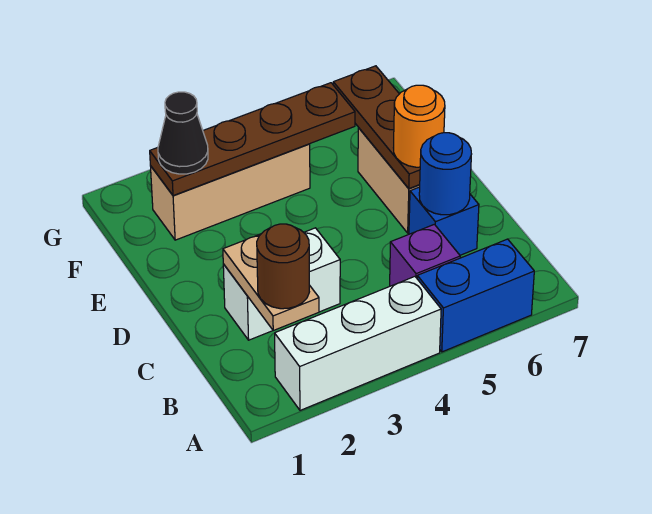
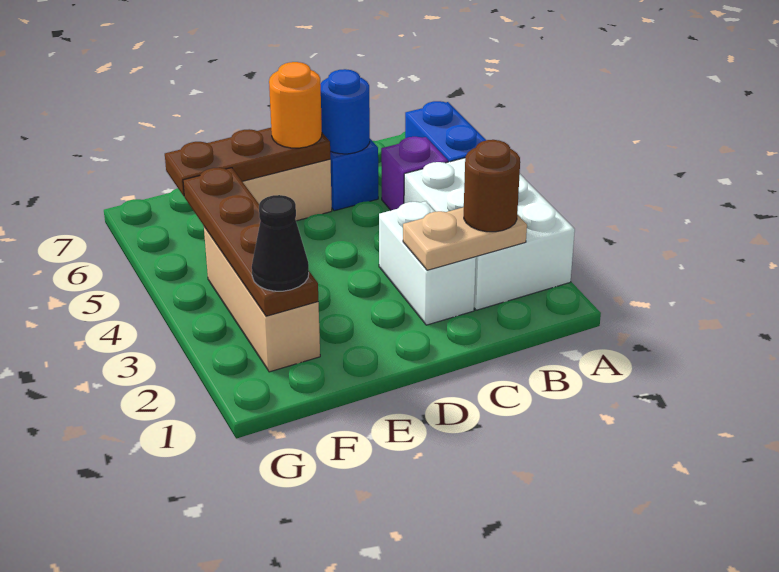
white brick A2:A4 level 1 -> white brick A2:B4 level 1

